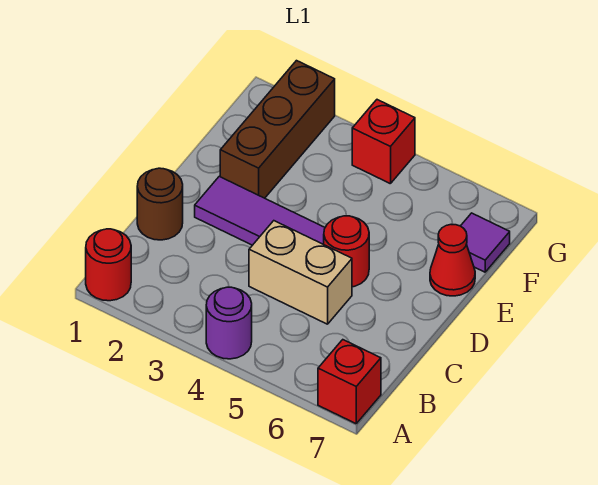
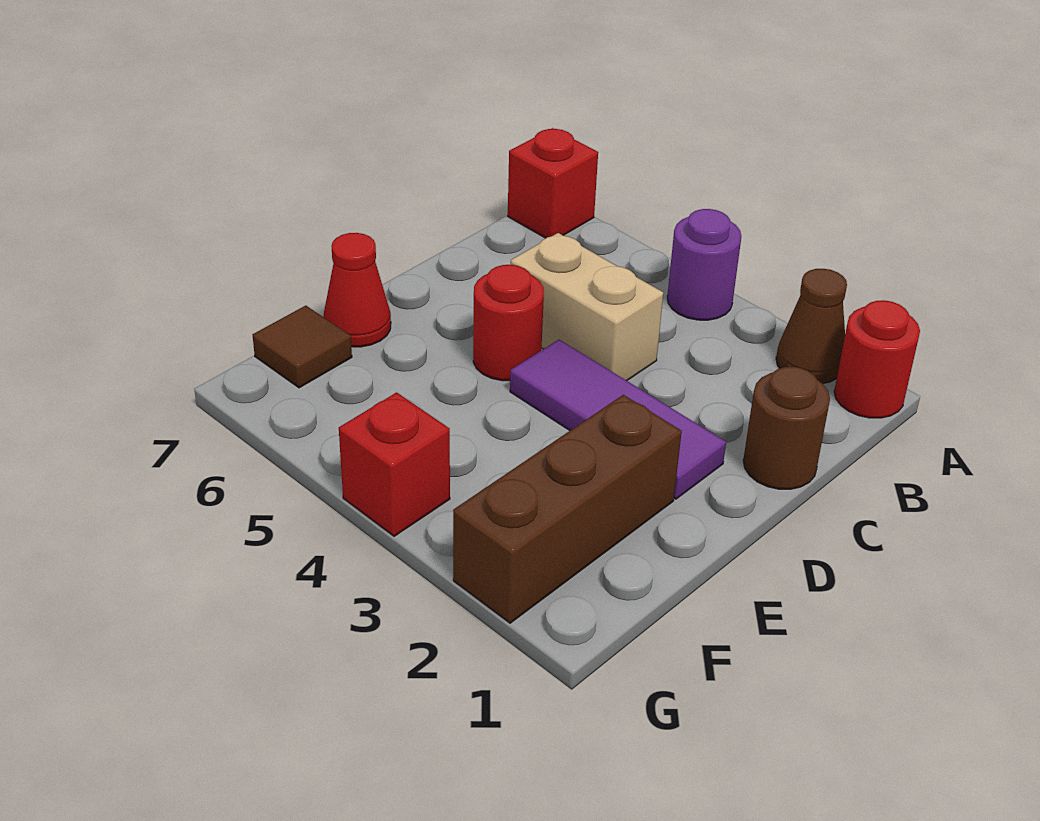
none -> brown cone A2 level 1
purple tile F7 level 1 -> brown tile F7 level 1

